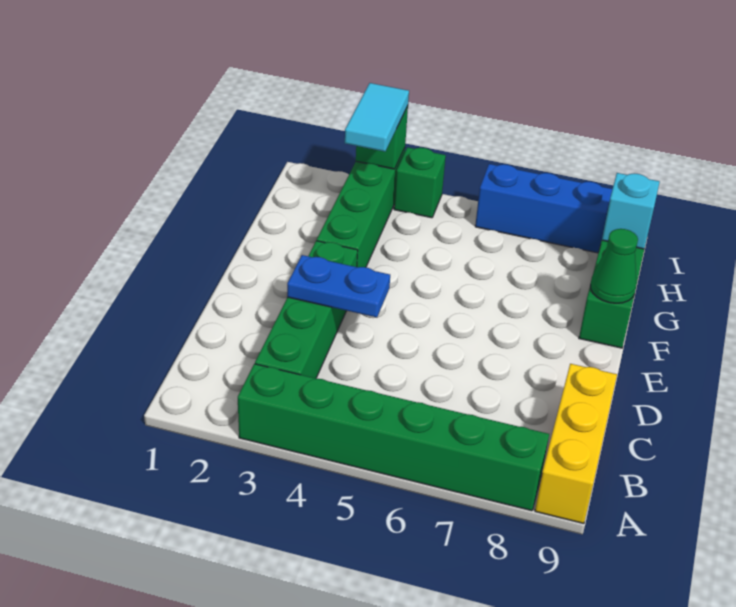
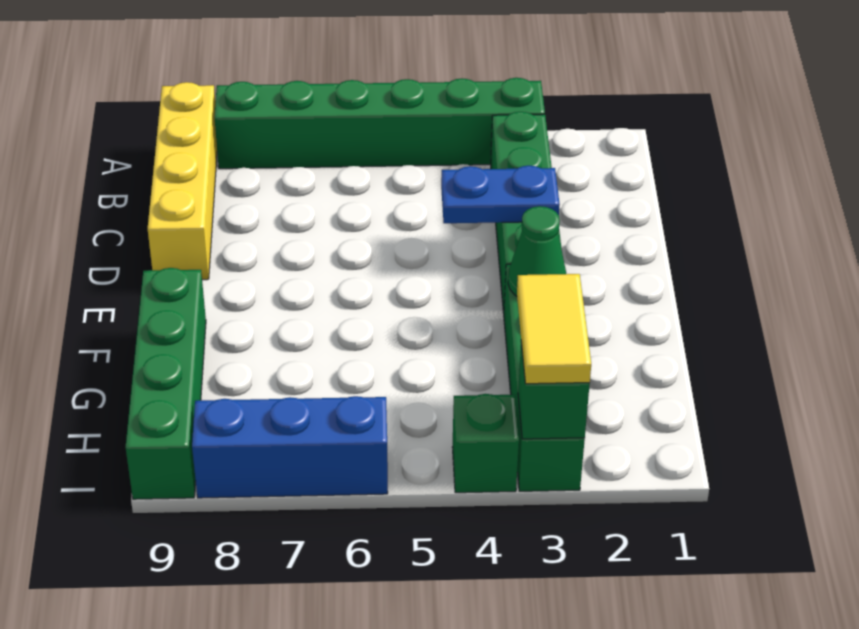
yellow brick A9:C9 level 1 -> yellow brick A9:D9 level 1
green cone F9 level 2 -> green cone F3 level 2
cyan tile H3:I3 level 3 -> yellow tile H3:I3 level 3
cyan brick H9 level 2 -> none

